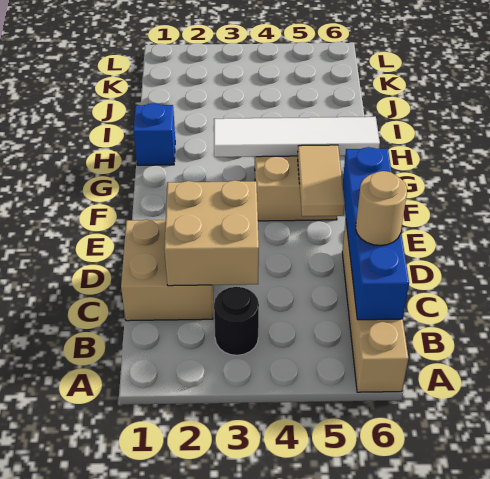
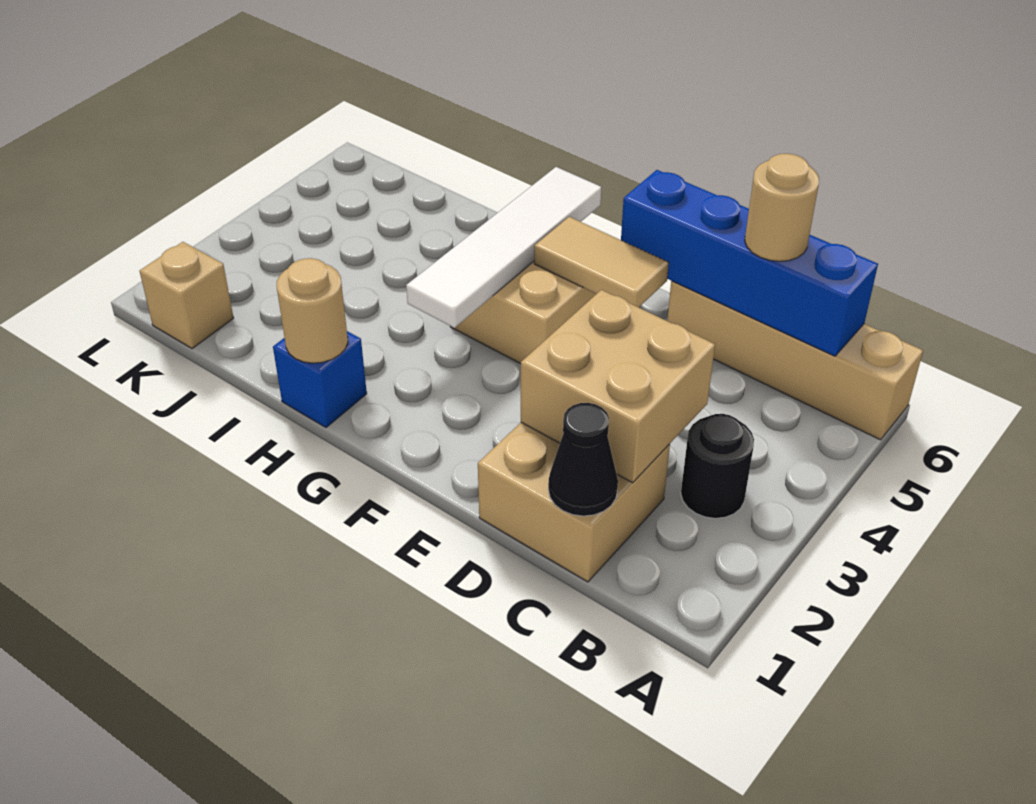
none -> black cone C1 level 2
none -> tan round brick H1 level 2
none -> tan brick K1 level 1

